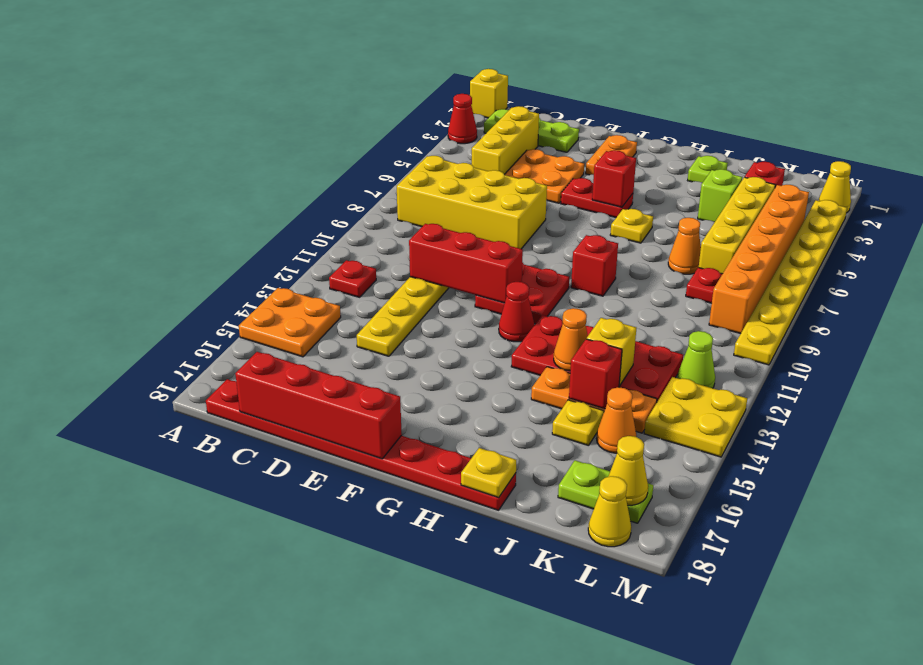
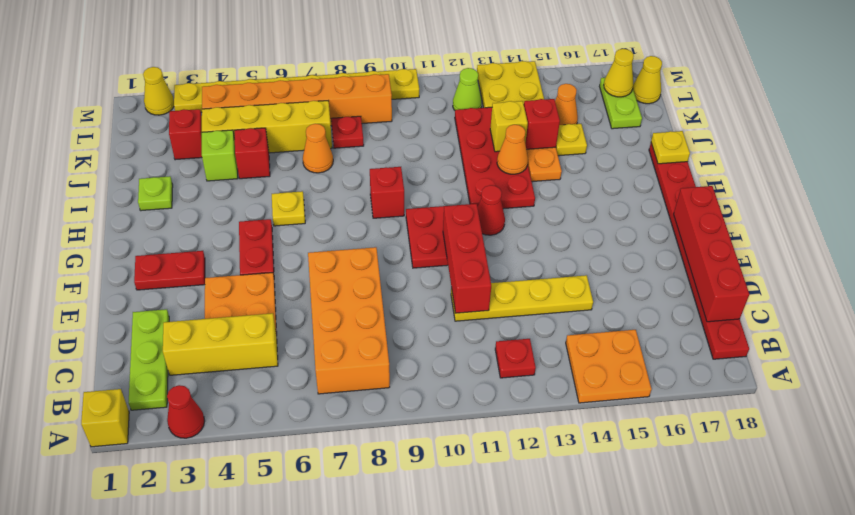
yellow brick B7:E8 level 1 -> orange brick B7:E8 level 1
orange plate F2:F3 level 1 -> red plate F2:F3 level 1
red brick G5 level 2 -> red brick J5 level 1

